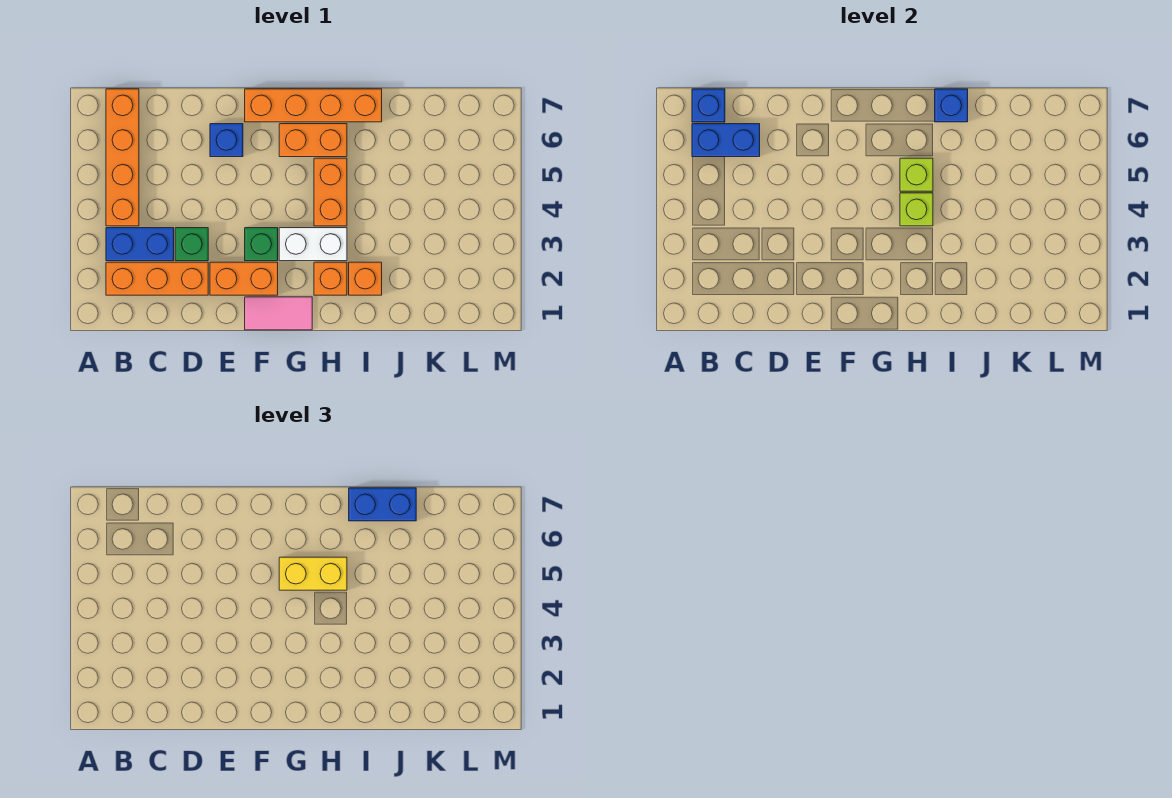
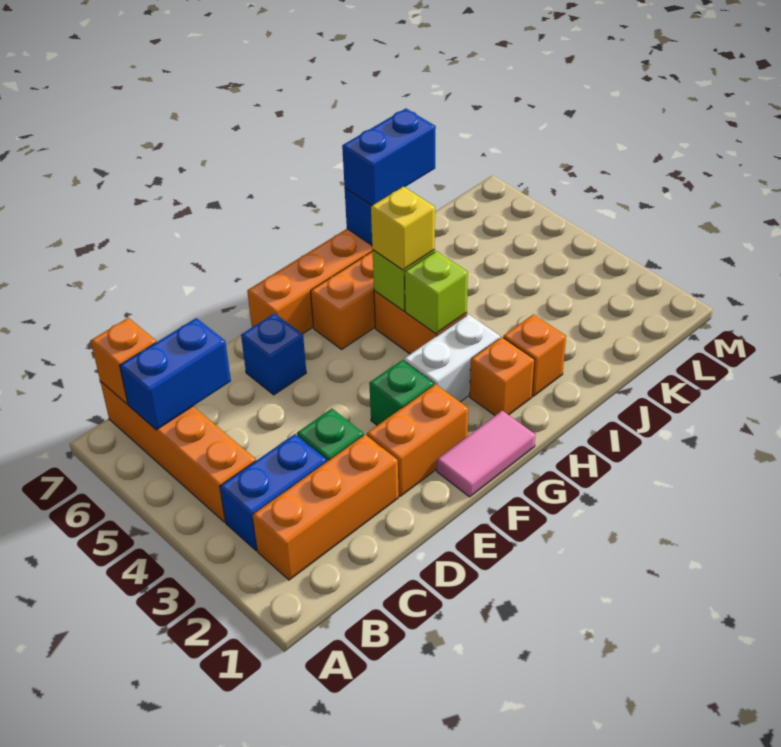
blue brick B7 level 2 -> orange brick B7 level 2
yellow brick G5:H5 level 3 -> yellow brick H5 level 3

